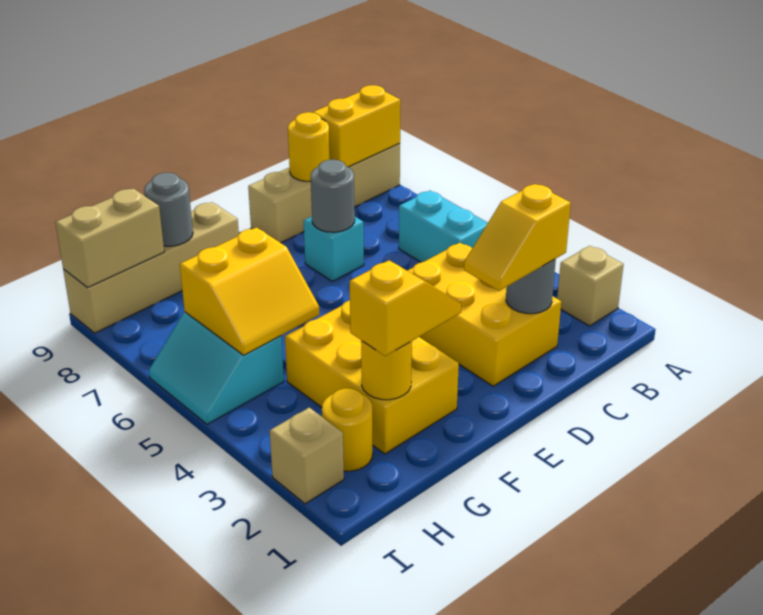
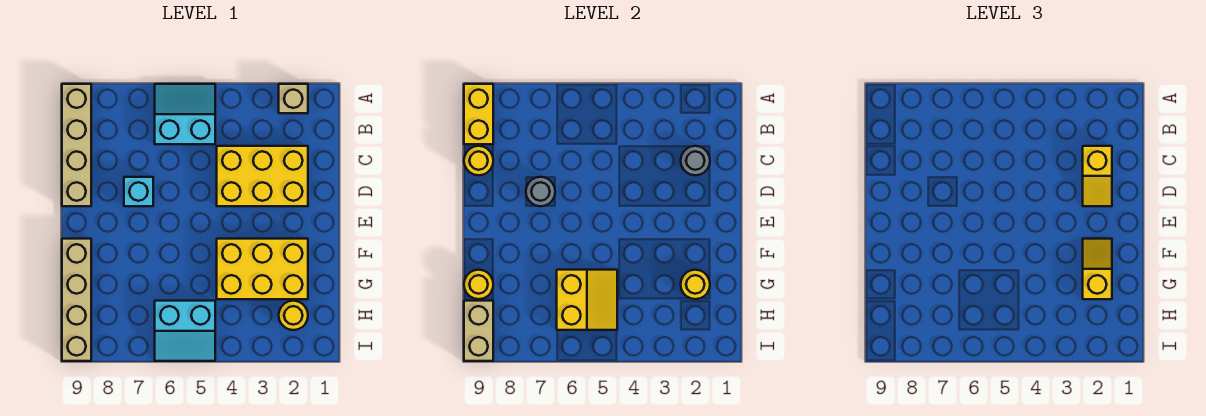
grey round brick G9 level 2 -> yellow round brick G9 level 2
tan brick I2 level 1 -> none

